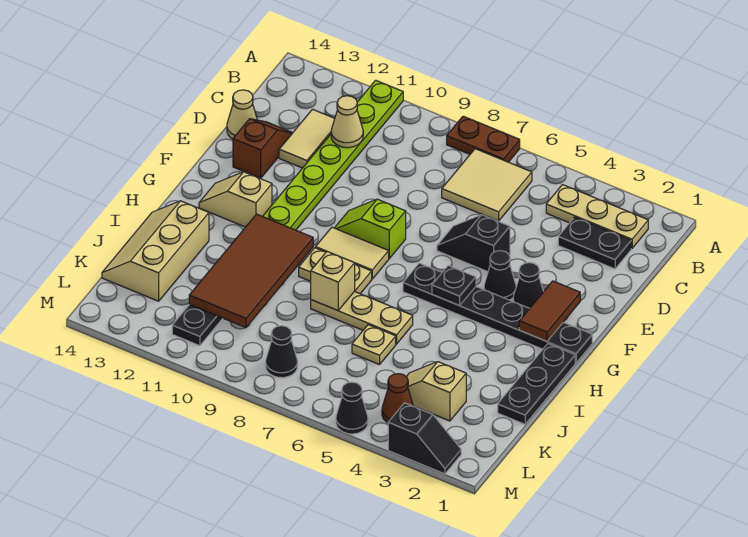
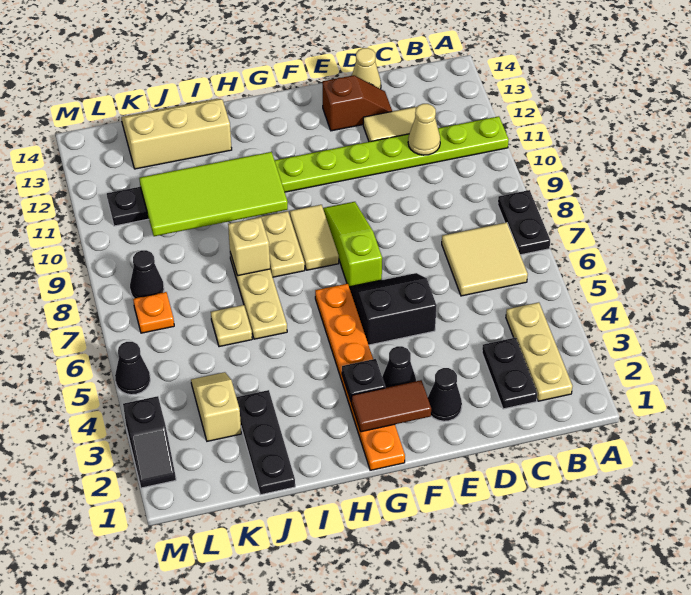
brown plate A7:A8 level 1 -> black plate A7:A8 level 1
black slope E5:E6 level 1 top 5 -> black slope E5:F6 level 1 top 5
black cone F4 level 1 -> black cone E2 level 1
lime slope F8:F9 level 1 top 8 -> lime slope F7:F9 level 1 top 7
black plate G1:G6 level 1 -> orange plate G1:G6 level 1
black plate G5 level 2 -> black plate G3 level 2
tan slope G12:G13 level 1 top 12 -> none
black plate H1:J1 level 1 -> black plate J1:J3 level 1
brown tile H10:K11 level 2 -> lime tile H10:K11 level 2
brown cone L4 level 1 -> none
none -> orange plate L7 level 1

